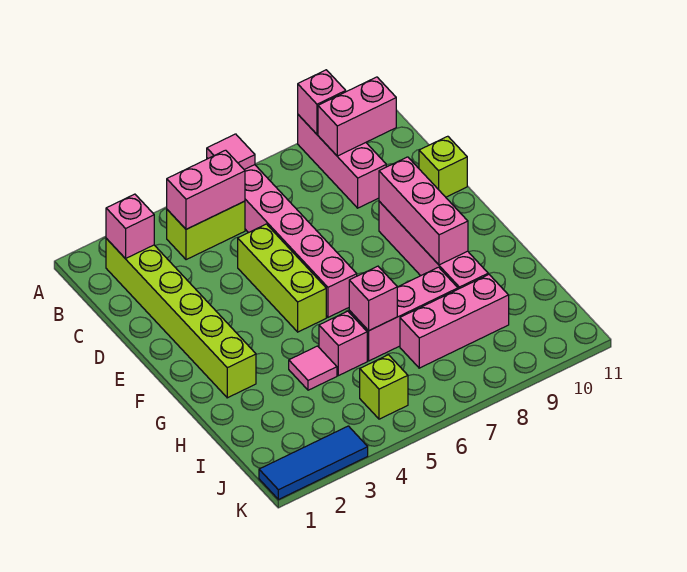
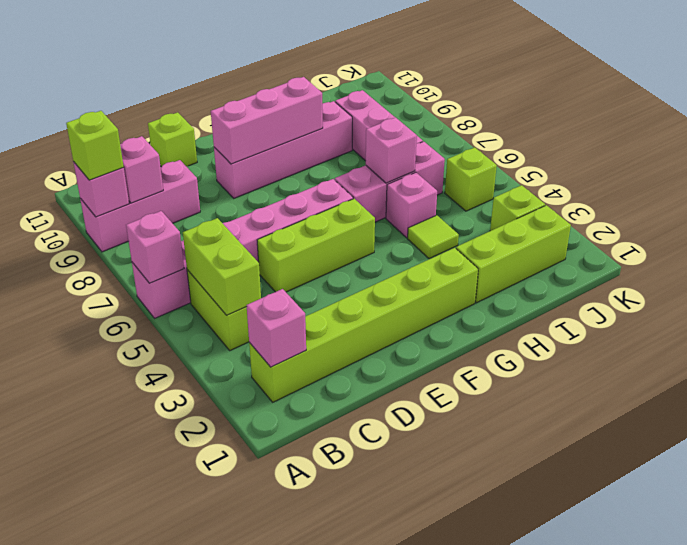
pink tile A6 level 2 -> pink brick A6 level 2
none -> lime brick A9 level 3
pink brick B4:B5 level 2 -> lime brick B4:B5 level 2
pink brick B9:B10 level 2 -> pink brick B9 level 2
none -> lime brick H2:J2 level 1
pink tile H4 level 1 -> lime tile H4 level 1
pink brick H6:H8 level 1 -> pink brick G6:I6 level 1
none -> lime brick J3 level 1
blue tile K1:K3 level 1 -> none

